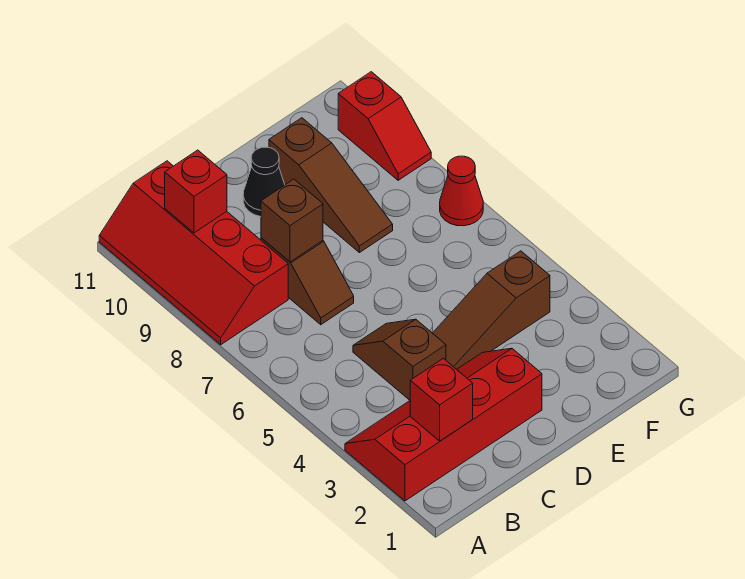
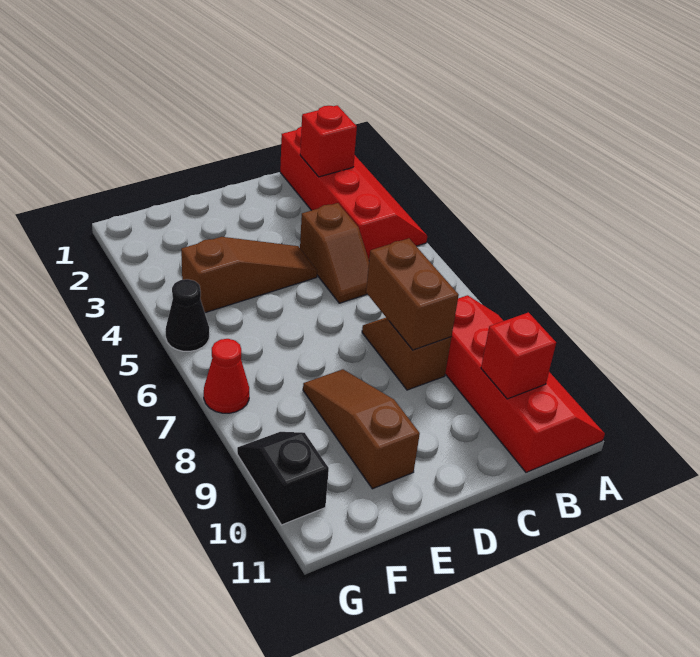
red slope A2:D3 level 1 top 2 -> red slope A1:B4 level 1 top B
brown brick C8 level 2 -> brown brick C7:C8 level 2
black cone D10 level 1 -> black cone G5 level 1
red slope G9:G10 level 1 top 10 -> black slope G9:G10 level 1 top 10

